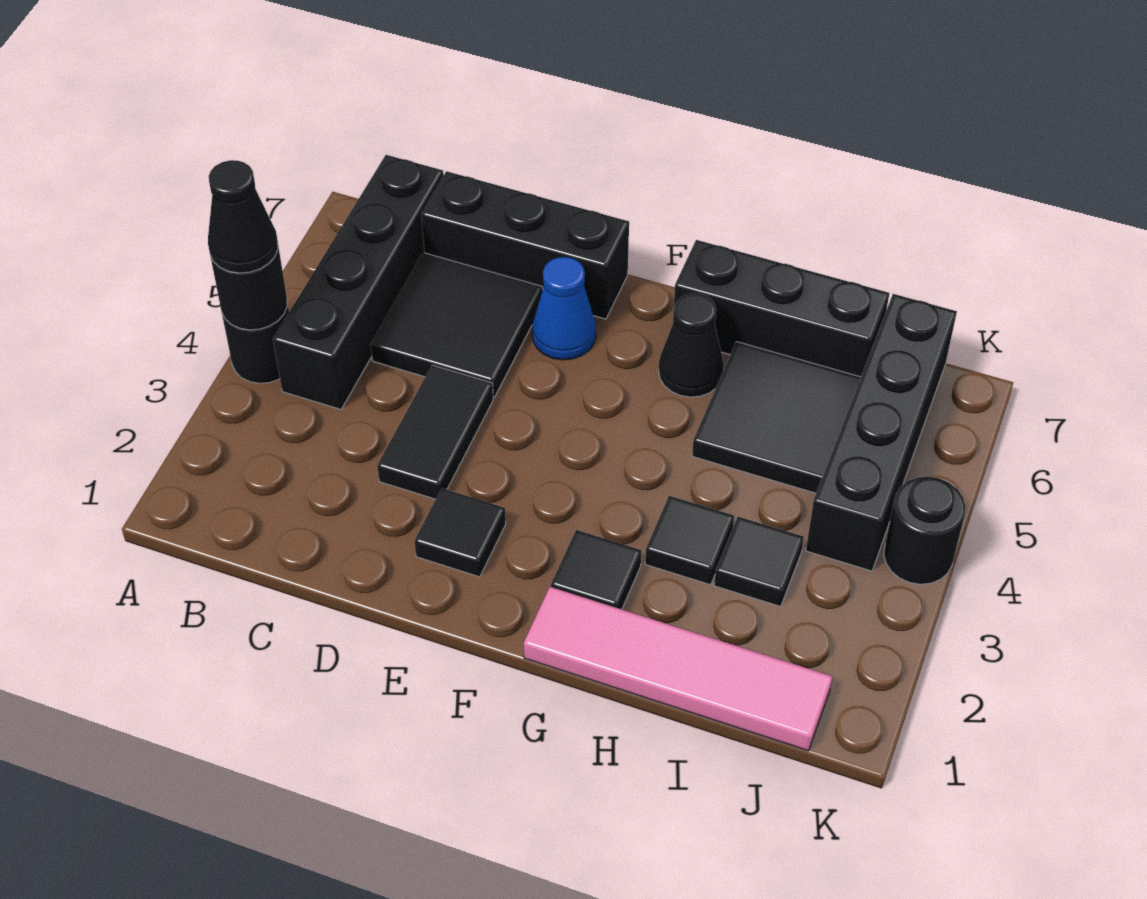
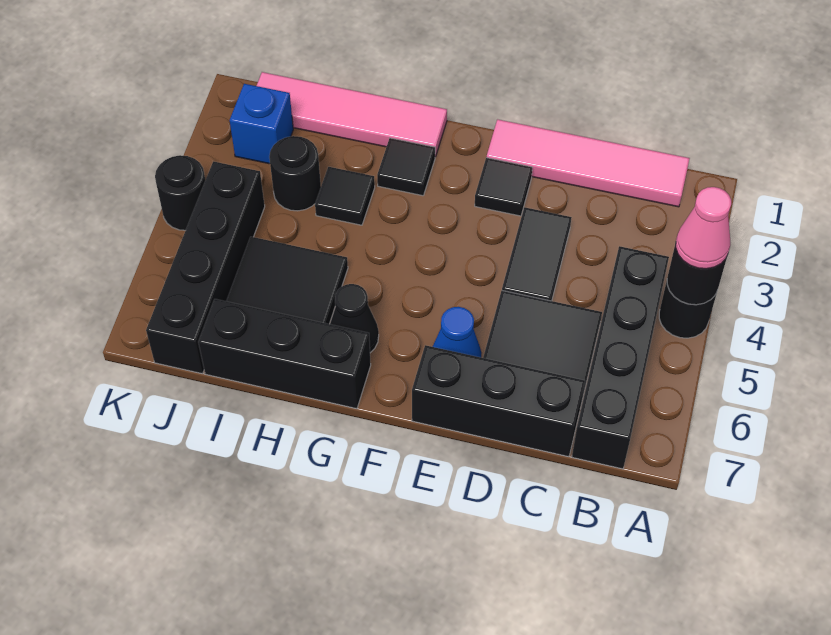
black cone A4 level 3 -> pink cone A4 level 3
none -> pink tile B1:E1 level 1
black tile I3 level 1 -> black round brick I3 level 1
none -> blue brick J2 level 1

